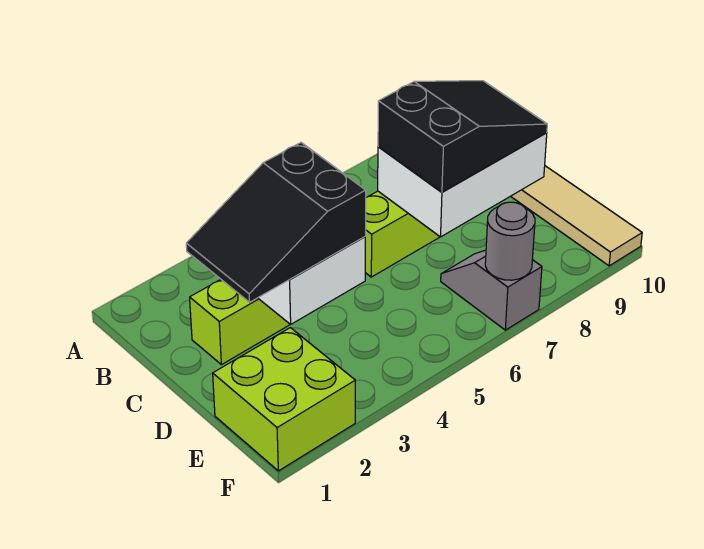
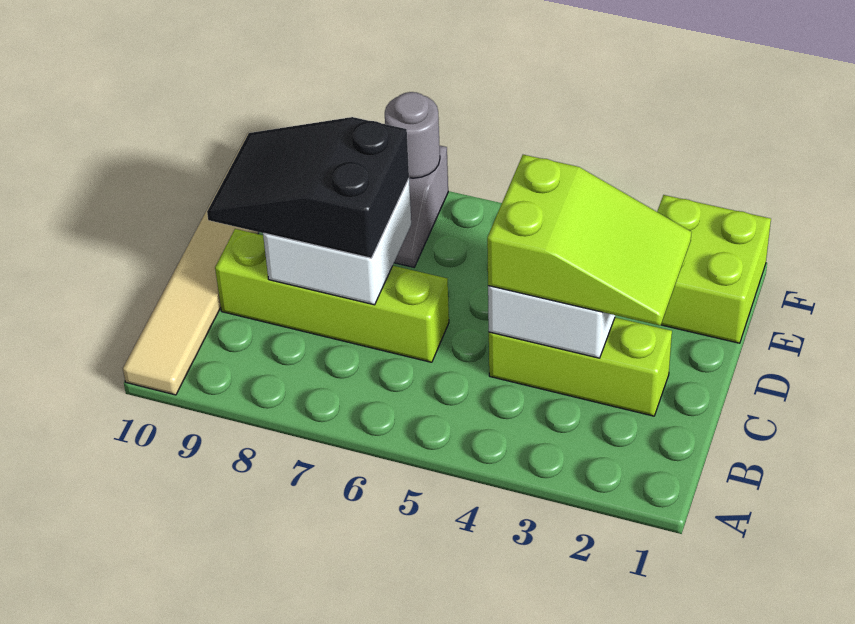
black slope C2:D4 level 3 top 4 -> lime slope C2:D4 level 3 top 4
white brick C7:D9 level 2 -> white brick C7:D8 level 2

